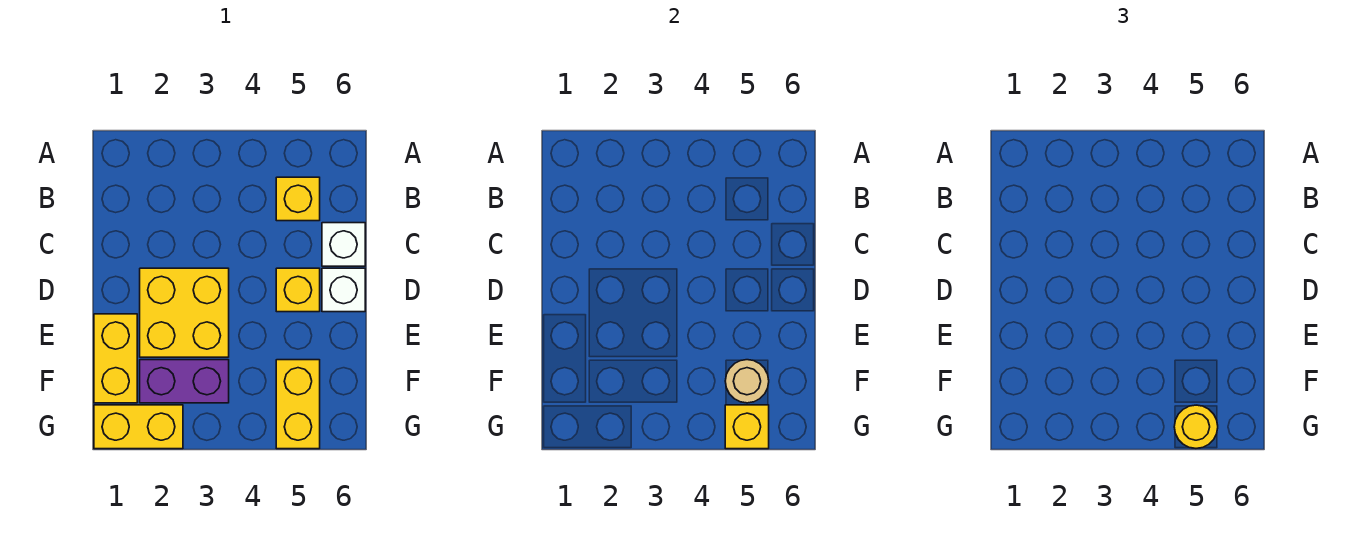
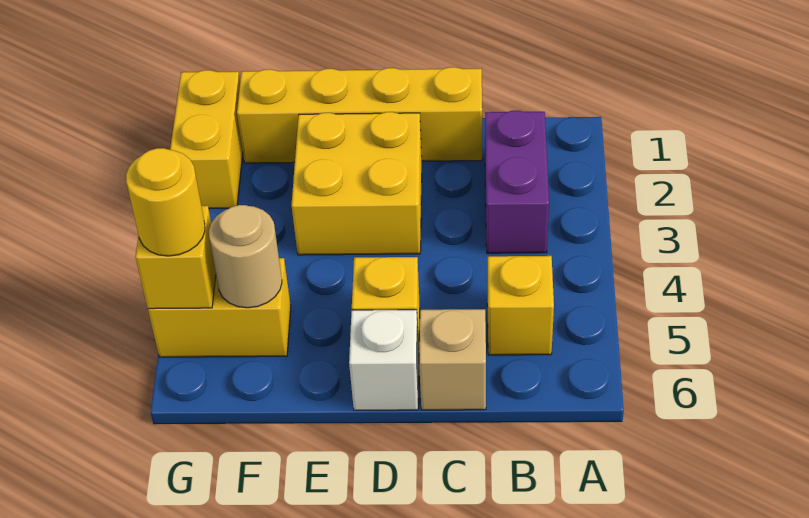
white brick C6 level 1 -> tan brick C6 level 1
yellow brick E1:F1 level 1 -> yellow brick C1:F1 level 1
purple brick F2:F3 level 1 -> purple brick B2:B3 level 1

